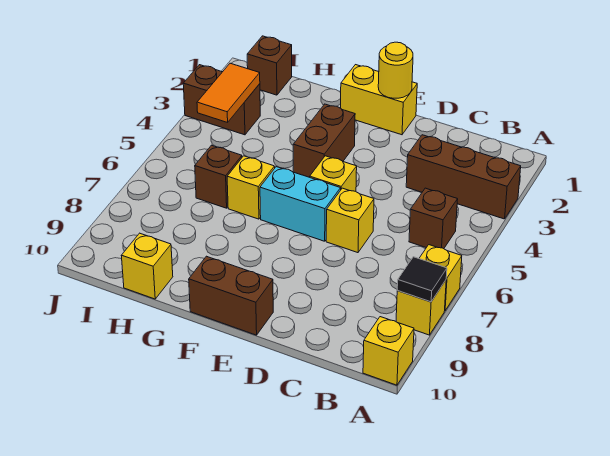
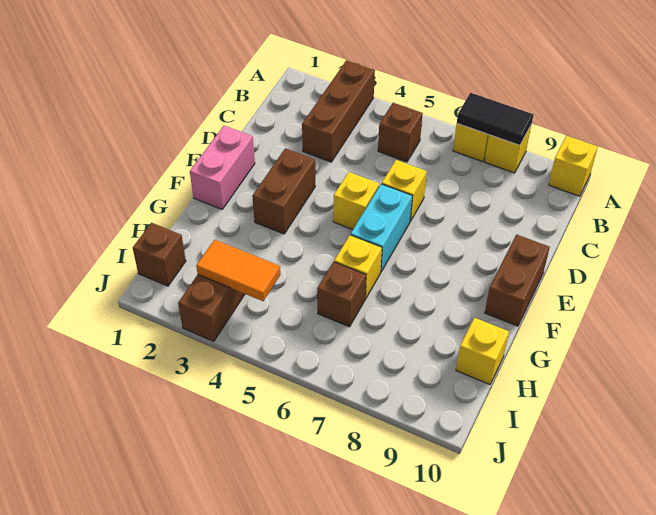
black tile A8 level 2 -> black tile A7:A8 level 2
yellow brick E1:F1 level 1 -> pink brick E1:F1 level 1
yellow round brick E1 level 2 -> none
brown brick F3:F4 level 1 -> brown brick E3:F3 level 1

